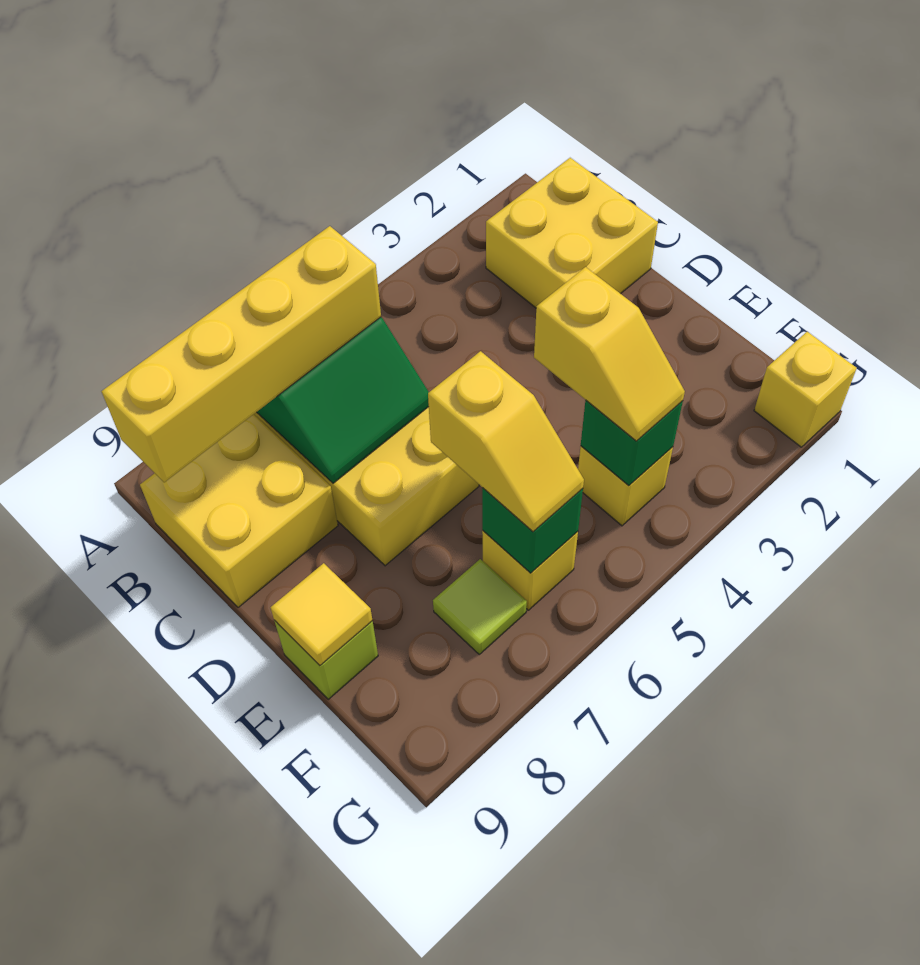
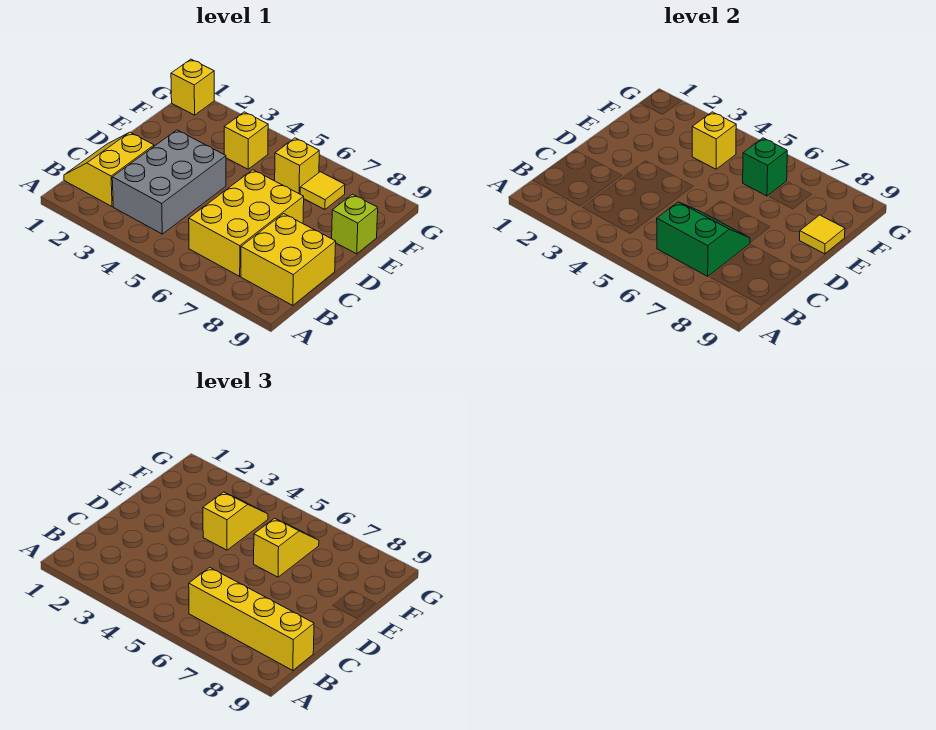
yellow brick B1:C2 level 1 -> yellow slope B1:C2 level 1 top 2
none -> grey brick B3:D4 level 1
green brick F4 level 2 -> yellow brick F4 level 2
lime tile F7 level 1 -> yellow tile F7 level 1

